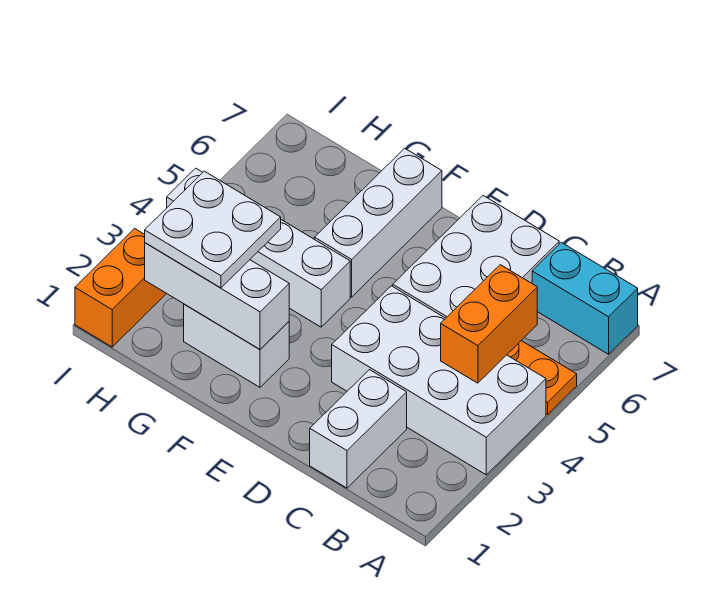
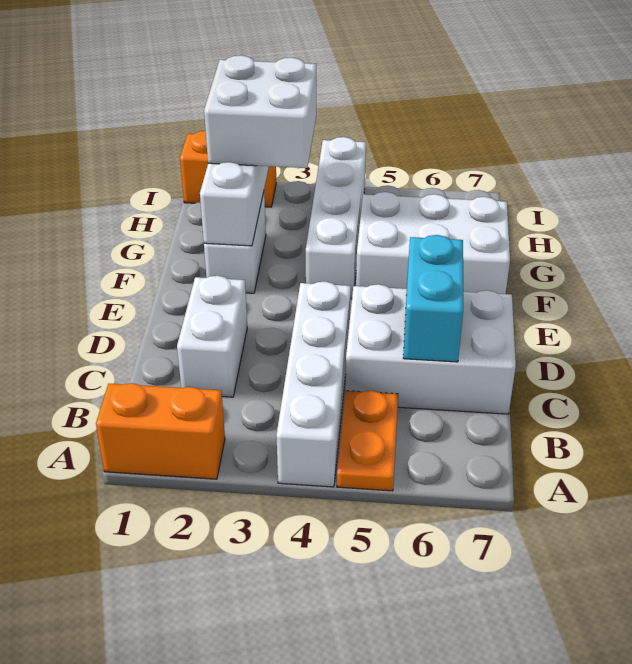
white brick A3:D4 level 1 -> white brick A4:D4 level 1
cyan brick A7:B7 level 1 -> cyan brick C6:D6 level 2
orange brick B4:B5 level 2 -> orange brick A1:A2 level 1
white brick C1:C2 level 1 -> white brick C2:D2 level 1
white brick F5:F7 level 1 -> white brick F5:G7 level 1
white plate G2:H3 level 3 -> white brick G2:H3 level 3

